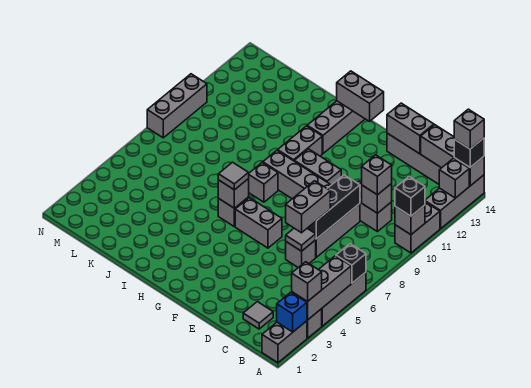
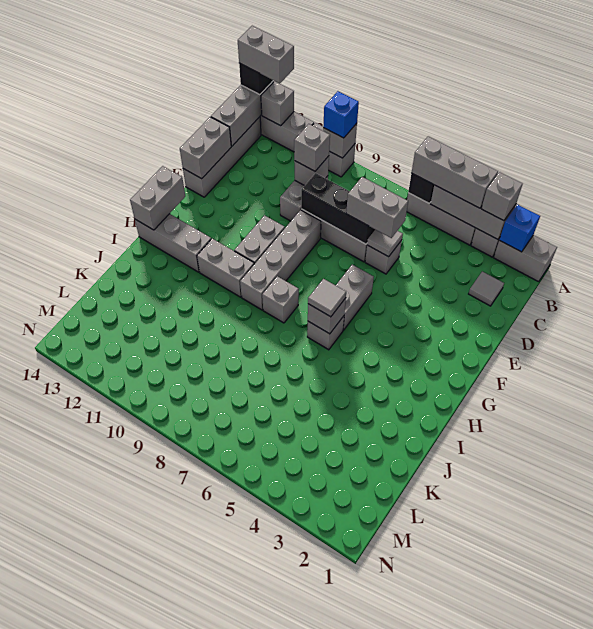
black brick A10 level 3 -> blue brick A10 level 3
grey brick A14 level 4 -> grey brick A13:A14 level 4
grey brick N8:N10 level 1 -> grey brick A4:A6 level 3

